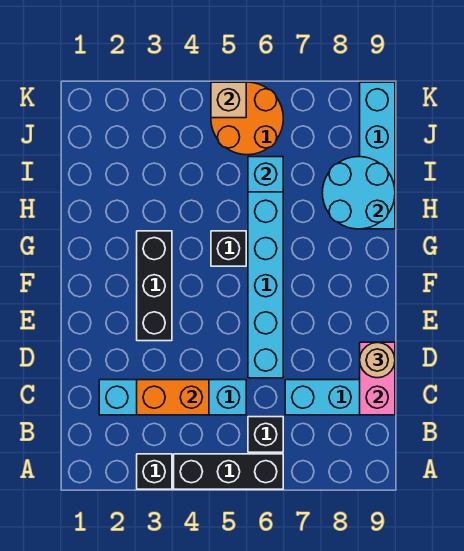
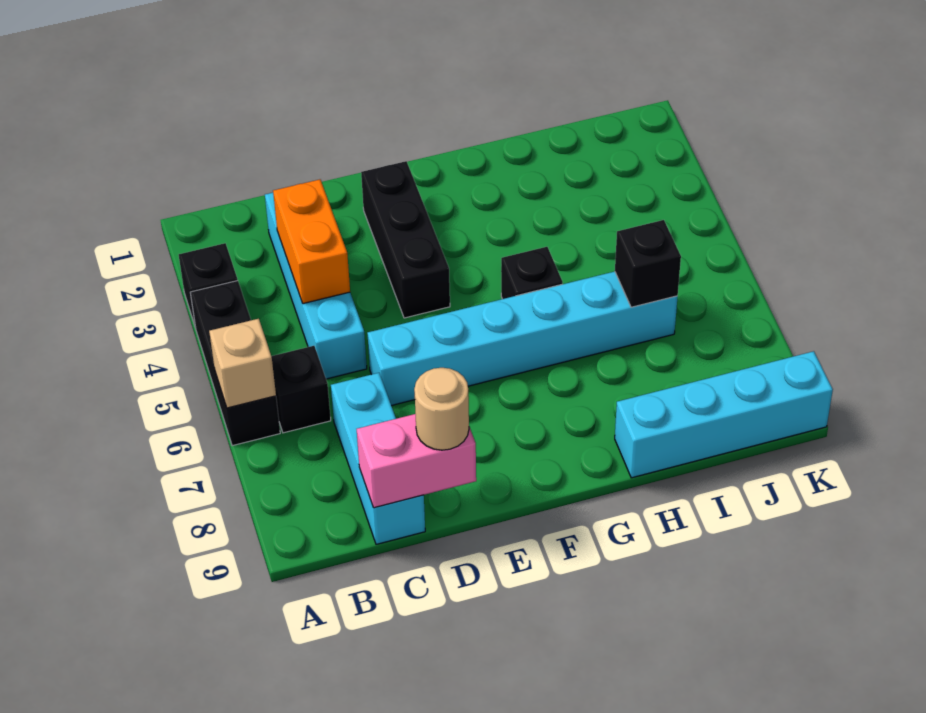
black brick E3:G3 level 1 -> black brick E2:E4 level 1
cyan round brick H8:I9 level 2 -> none
cyan brick I6 level 2 -> black brick I6 level 2
orange round brick J5:K6 level 1 -> none
tan brick K5 level 2 -> tan brick A6 level 2

